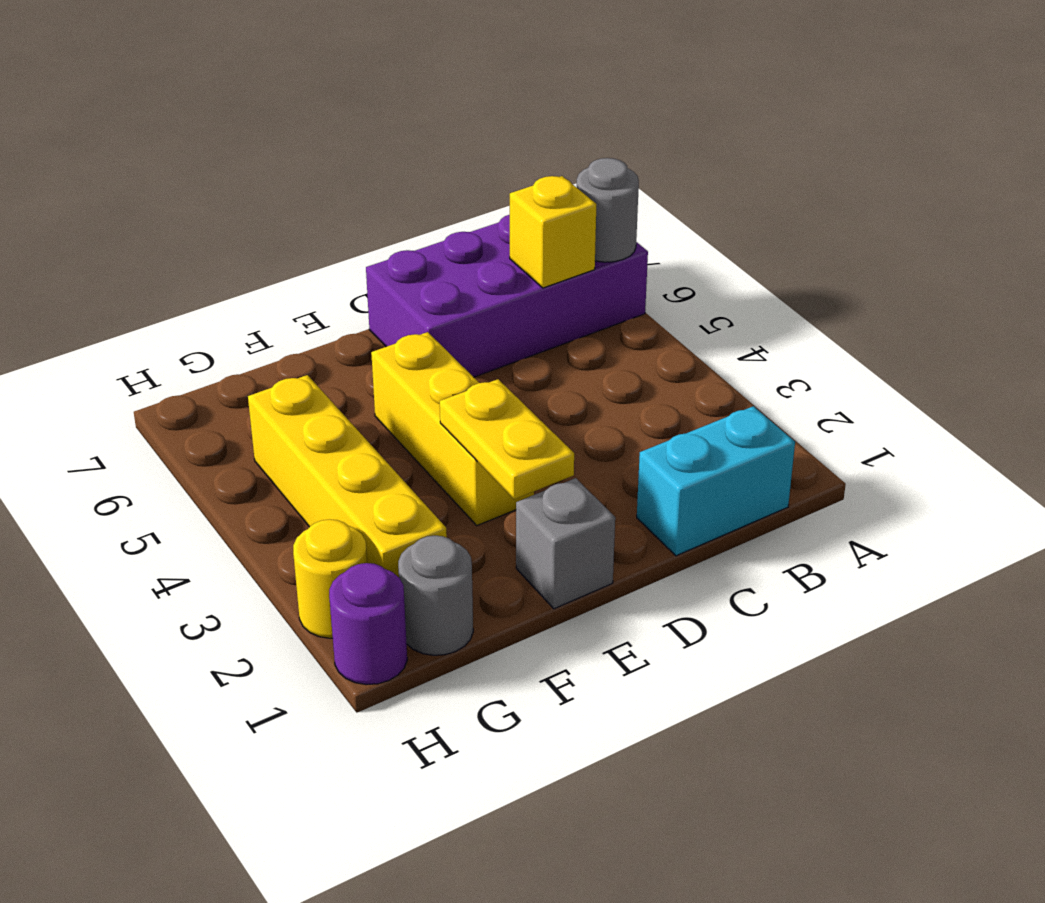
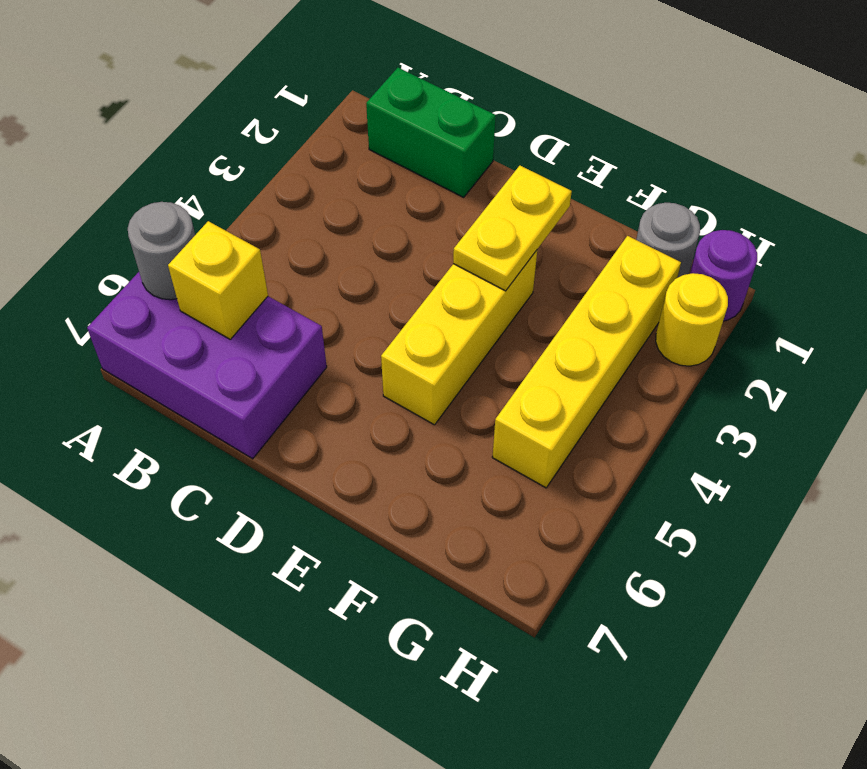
purple brick A6:D7 level 1 -> purple brick A6:C7 level 1
cyan brick B1:C1 level 1 -> green brick B1:C1 level 1
grey brick E1 level 1 -> none

